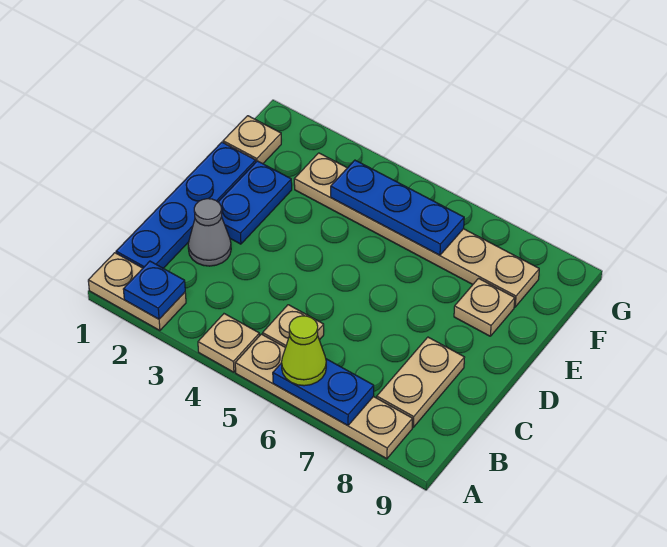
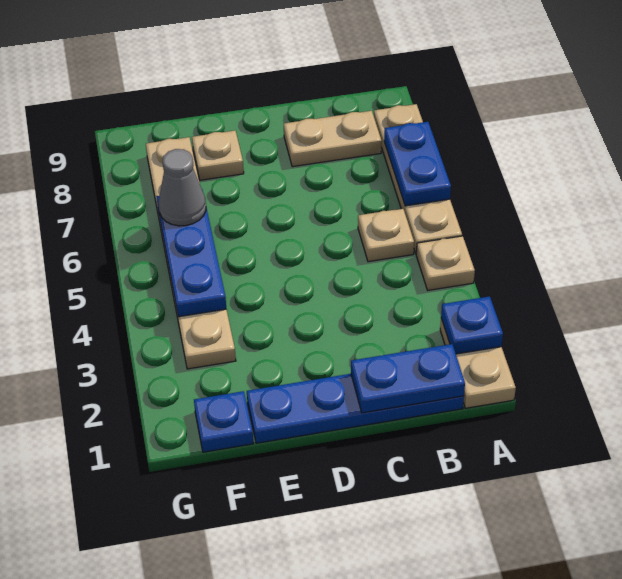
lime cone A6 level 3 -> none
grey cone C2 level 1 -> grey cone F6 level 3
blue plate D2:E2 level 1 -> blue plate B1:C1 level 2
tan plate F1 level 1 -> blue plate F1 level 1

